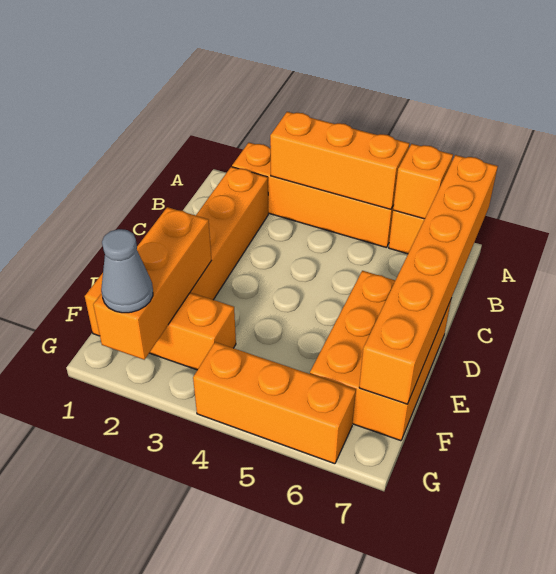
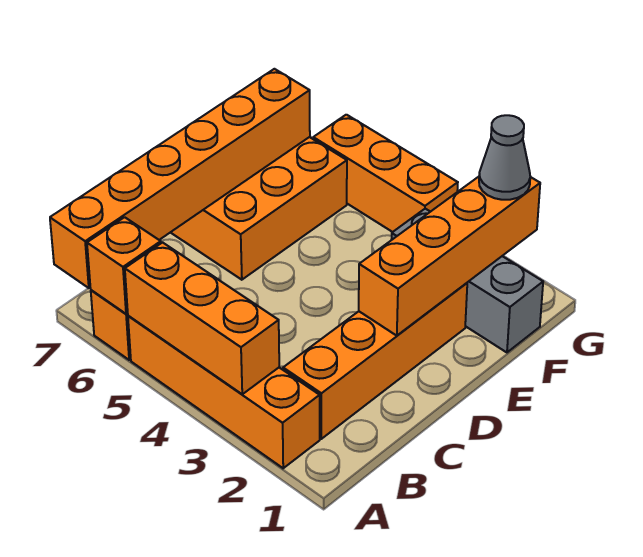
orange brick E2:G2 level 2 -> orange brick D2:G2 level 2
orange brick F1:F3 level 1 -> grey brick F1:F3 level 1

